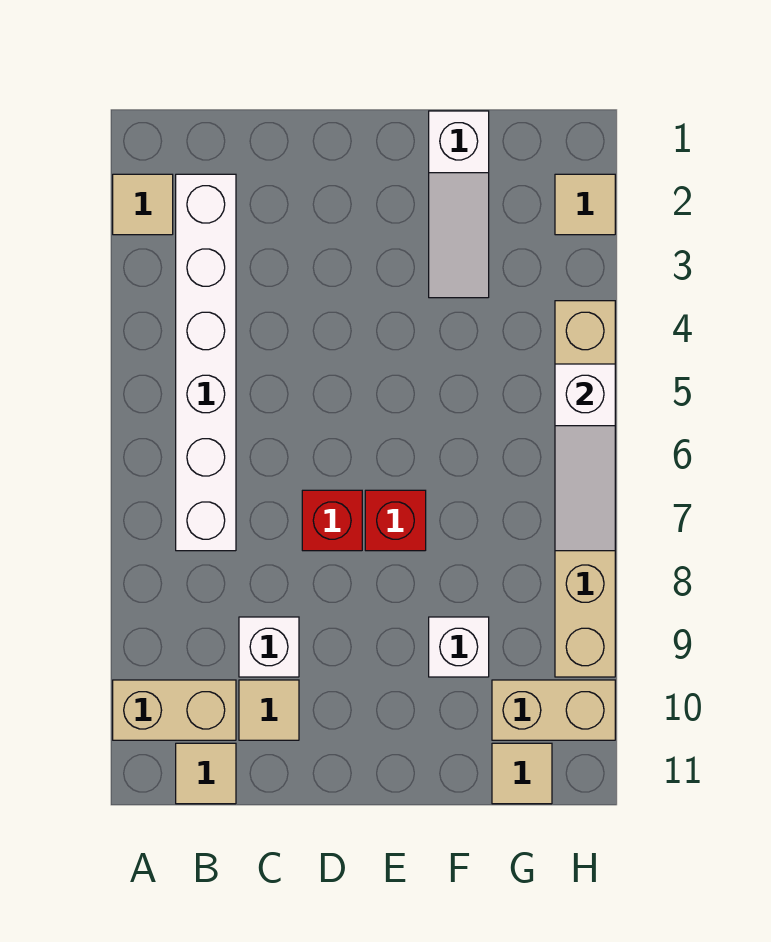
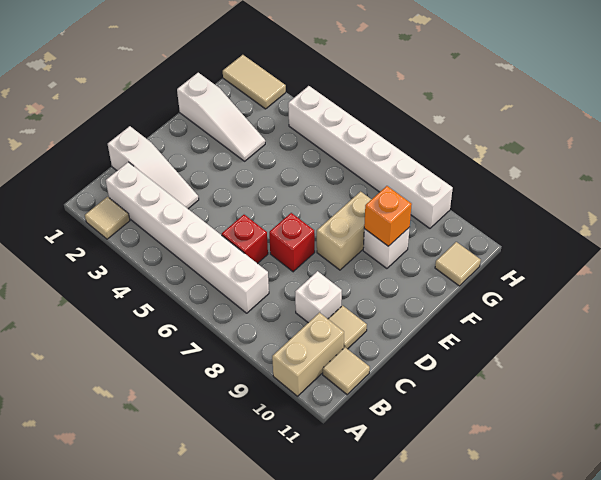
red brick E7 level 1 -> red brick C6 level 1
none -> orange brick F9 level 2
tan brick G10:H10 level 1 -> tan brick E8:F8 level 1
tan tile H2 level 1 -> tan tile H1:H2 level 1
tan brick H4:H9 level 1 -> white brick H4:H9 level 1
white slope H5:H7 level 2 top 5 -> white slope C1:C3 level 1 top 1

